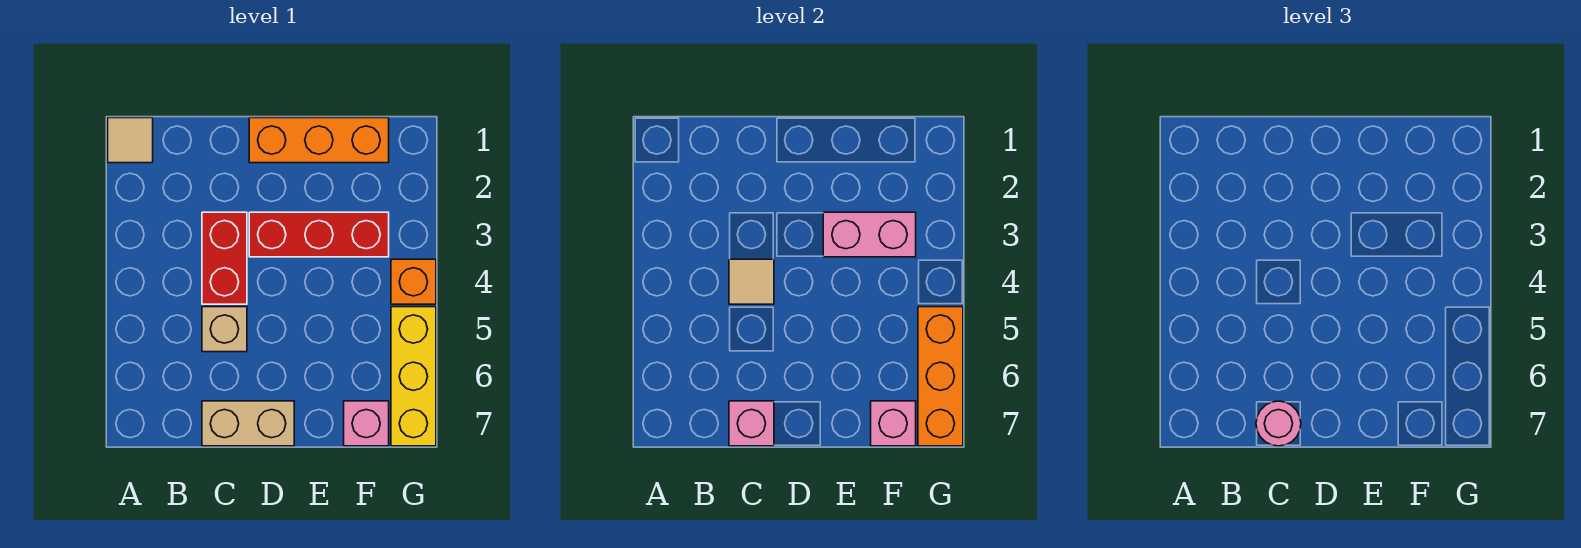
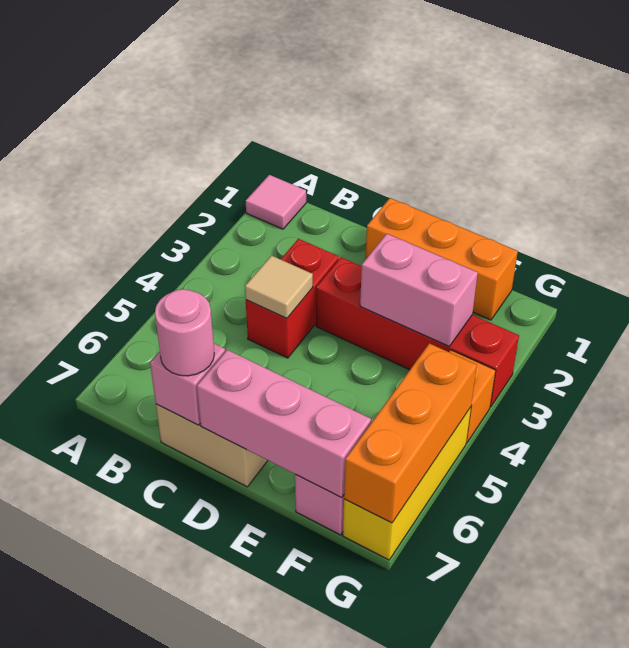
tan tile A1 level 1 -> pink tile A1 level 1
tan brick C5 level 1 -> none
red brick D3:F3 level 1 -> red brick D3:G3 level 1
pink brick F7 level 2 -> pink brick D7:F7 level 2

